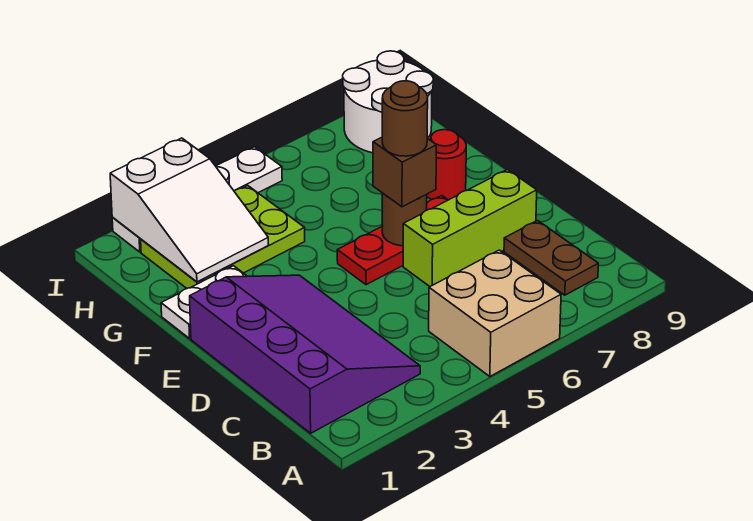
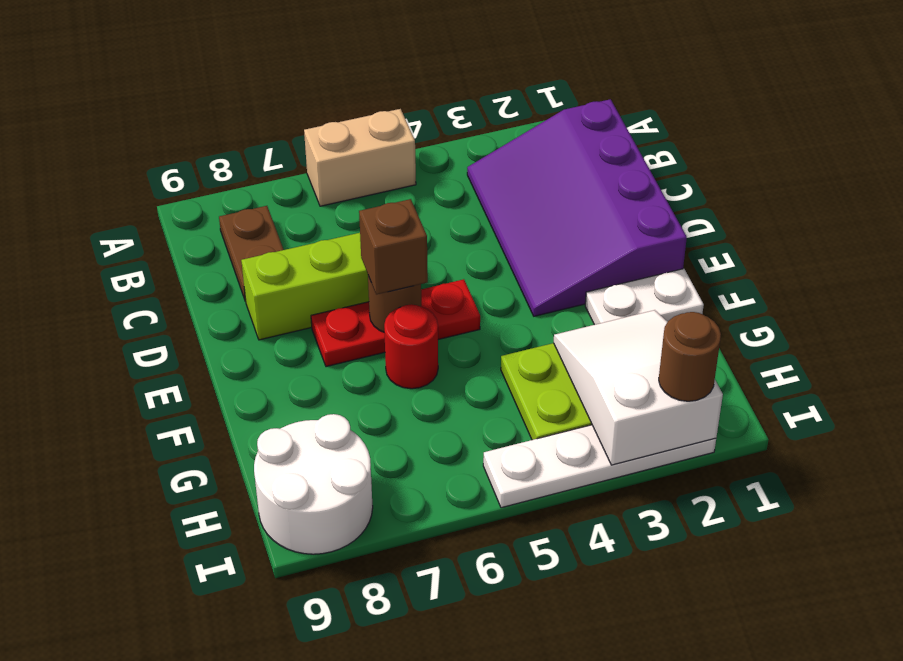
tan brick A5:B6 level 1 -> tan brick A5:A6 level 1
brown round brick E6 level 4 -> brown round brick I2 level 3
red round brick F8 level 1 -> red round brick F6 level 1

